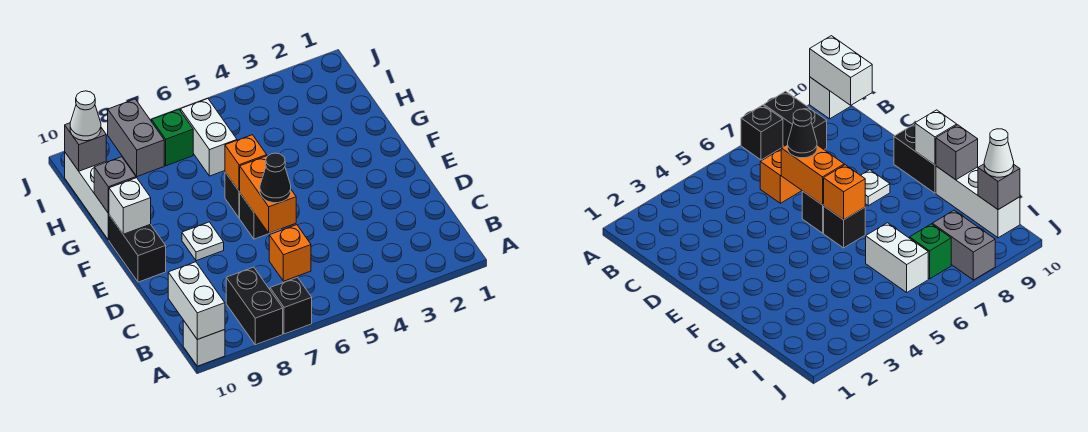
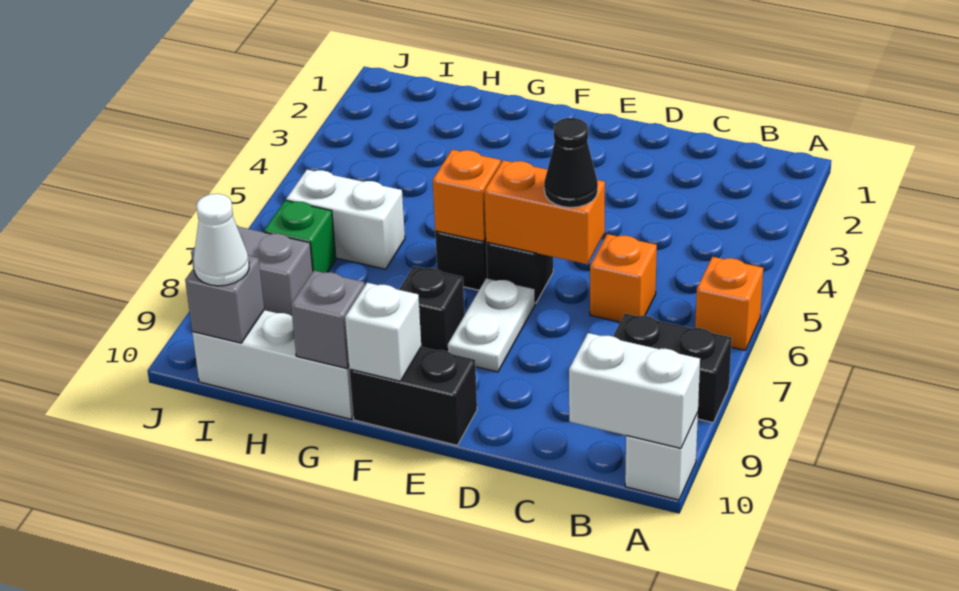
none -> orange brick A6 level 1
black brick A7 level 1 -> black brick F8 level 1
white plate E8 level 1 -> white plate E7:E8 level 1

